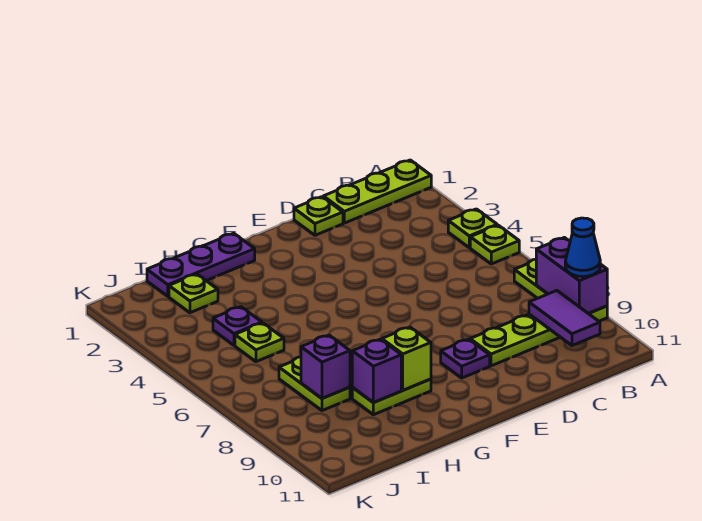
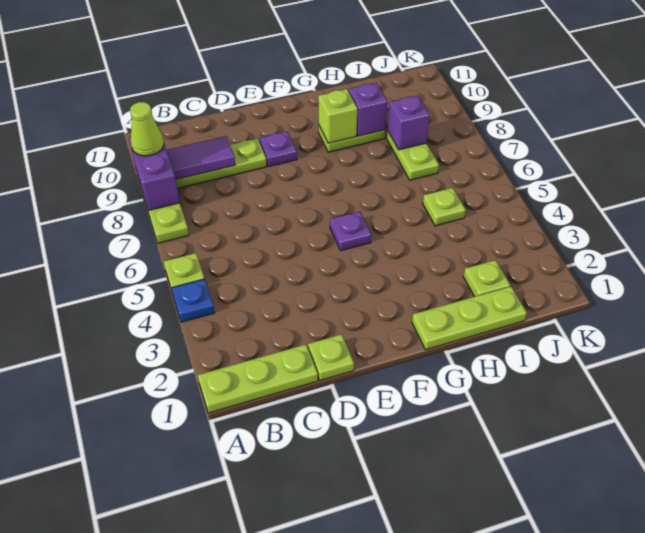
lime plate A4 level 1 -> blue plate A4 level 1
blue cone A9 level 3 -> lime cone A9 level 3
purple tile B9:B10 level 2 -> purple tile B9:C9 level 2
purple plate G1:I1 level 1 -> lime plate G1:I1 level 1
purple plate I4 level 1 -> purple plate F5 level 1

